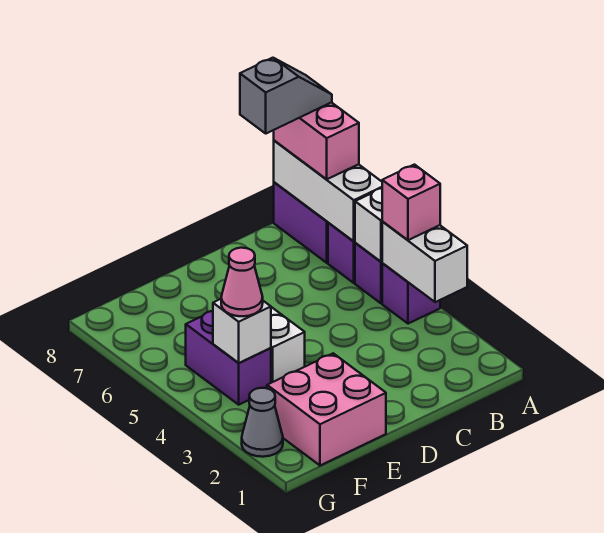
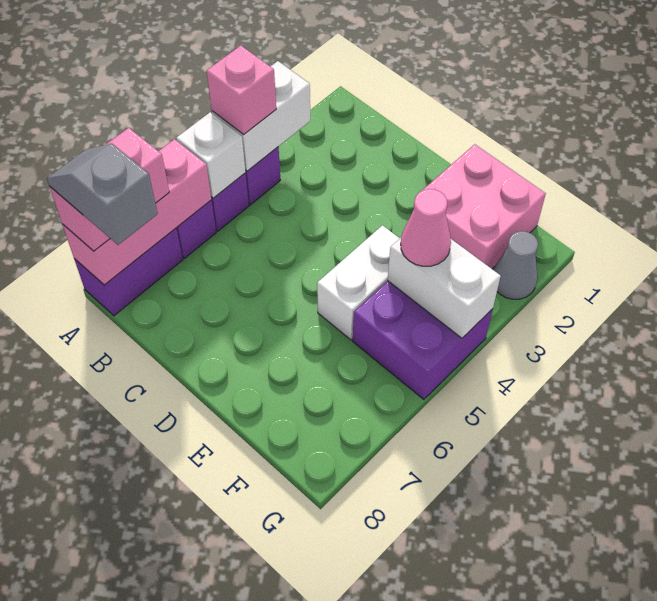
white brick A6:A8 level 2 -> pink brick A6:A8 level 2
purple brick F4:F5 level 1 -> purple brick F4:G5 level 1
white brick F4 level 2 -> white brick F4:G4 level 2

